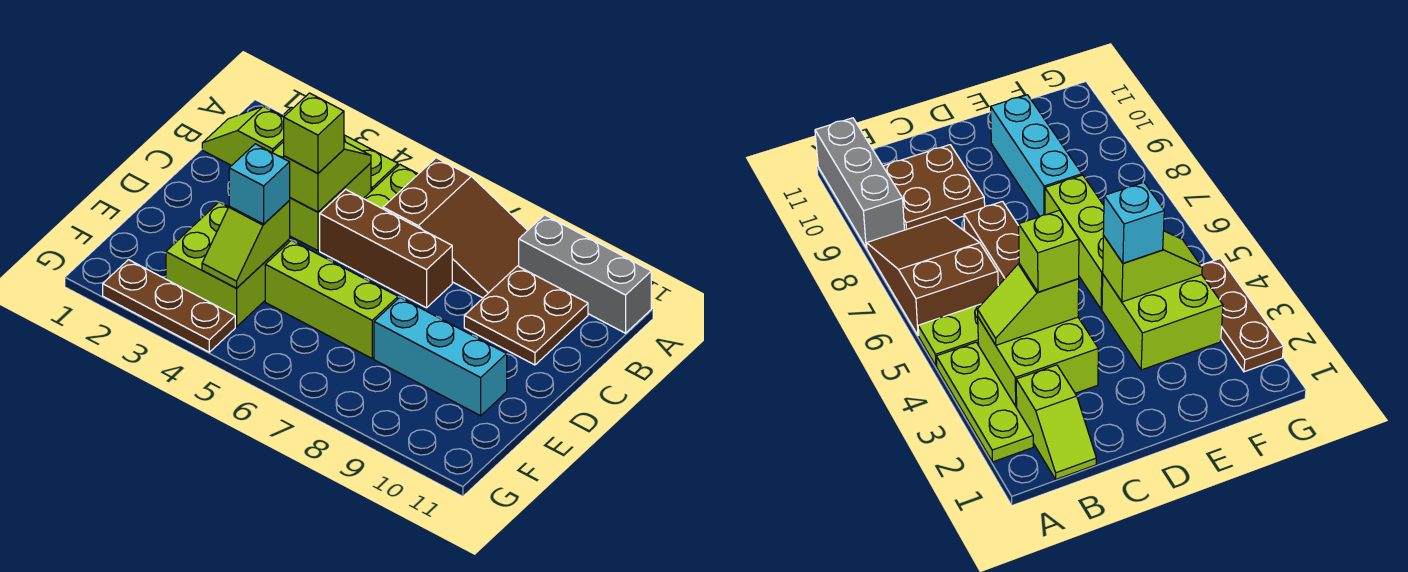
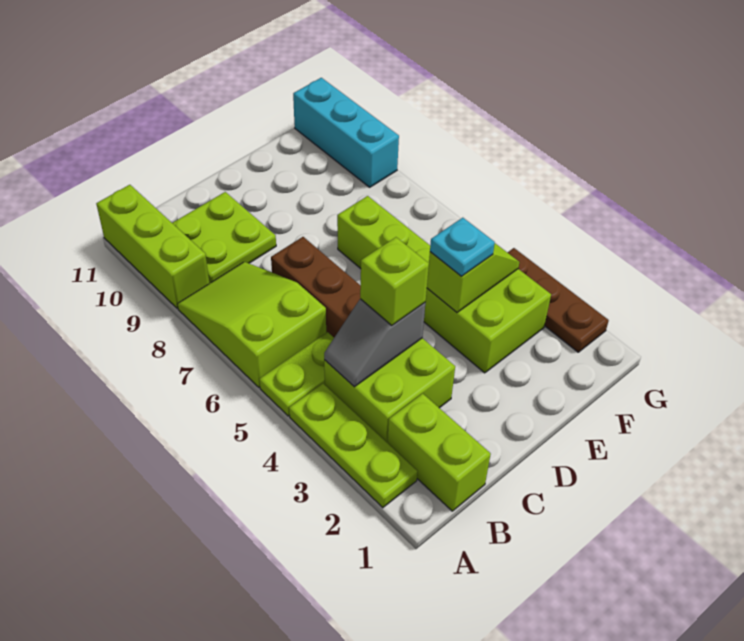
brown slope A6:B8 level 1 top 6 -> lime slope A6:B8 level 1 top 6
grey brick A9:A11 level 1 -> lime brick A9:A11 level 1
lime slope B1:B2 level 1 top 2 -> lime brick B1:B2 level 1
lime slope B4:C4 level 2 top C -> grey slope B4:C4 level 2 top C
brown plate B9:C10 level 1 -> lime plate B9:C10 level 1
cyan brick E4 level 3 -> cyan plate E4 level 3
cyan brick E8:E10 level 1 -> cyan brick G9:G11 level 1

